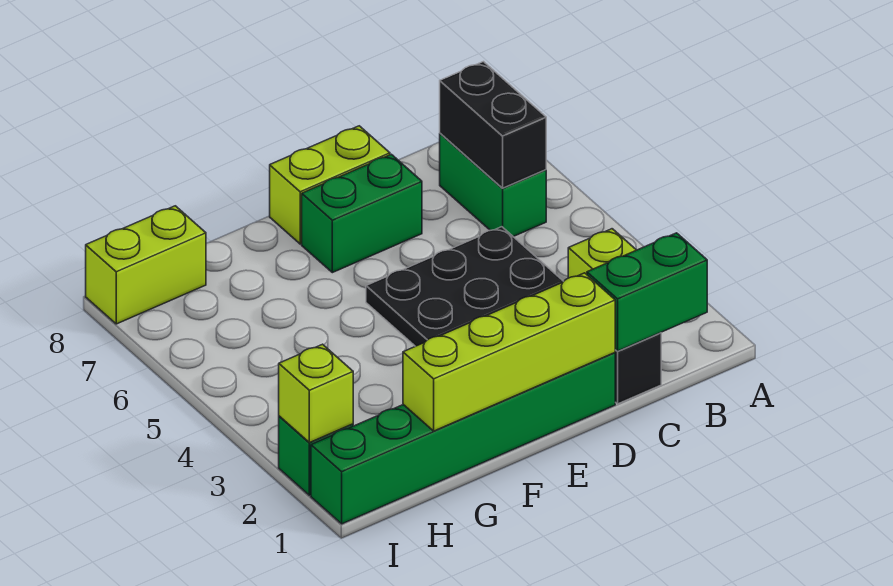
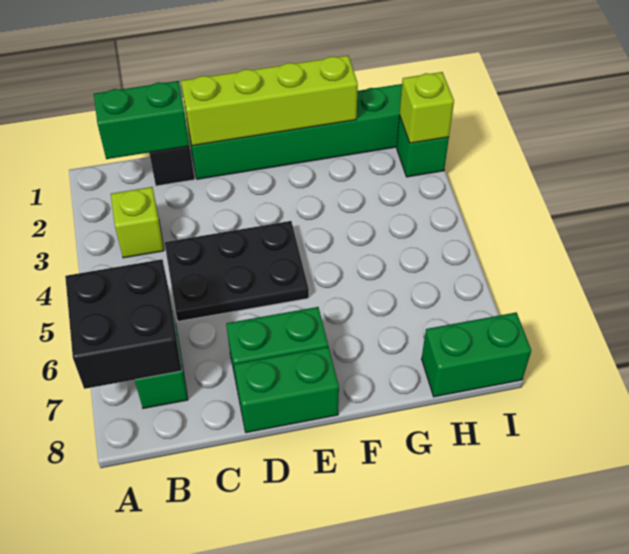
black brick B6:B7 level 2 -> black brick A6:B7 level 2
lime brick D8:E8 level 1 -> green brick D8:E8 level 1
lime brick H8:I8 level 1 -> green brick H8:I8 level 1

